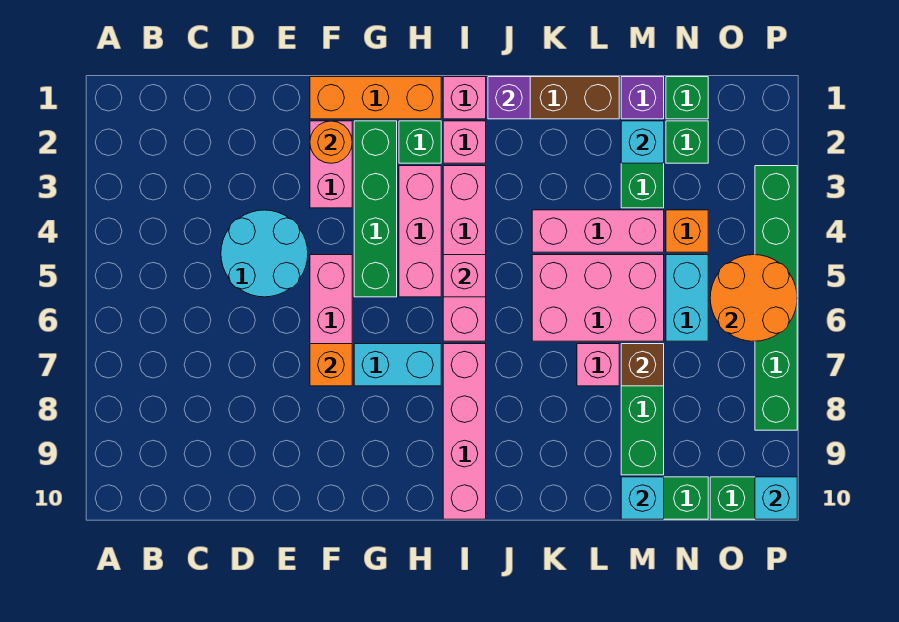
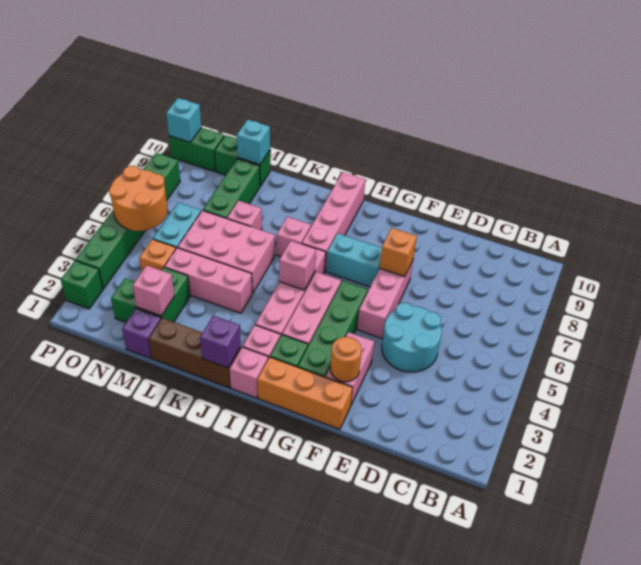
none -> pink brick J7 level 1
cyan brick M2 level 2 -> pink brick M2 level 2
brown brick M7 level 2 -> none
green brick N1 level 1 -> green brick P2 level 1

